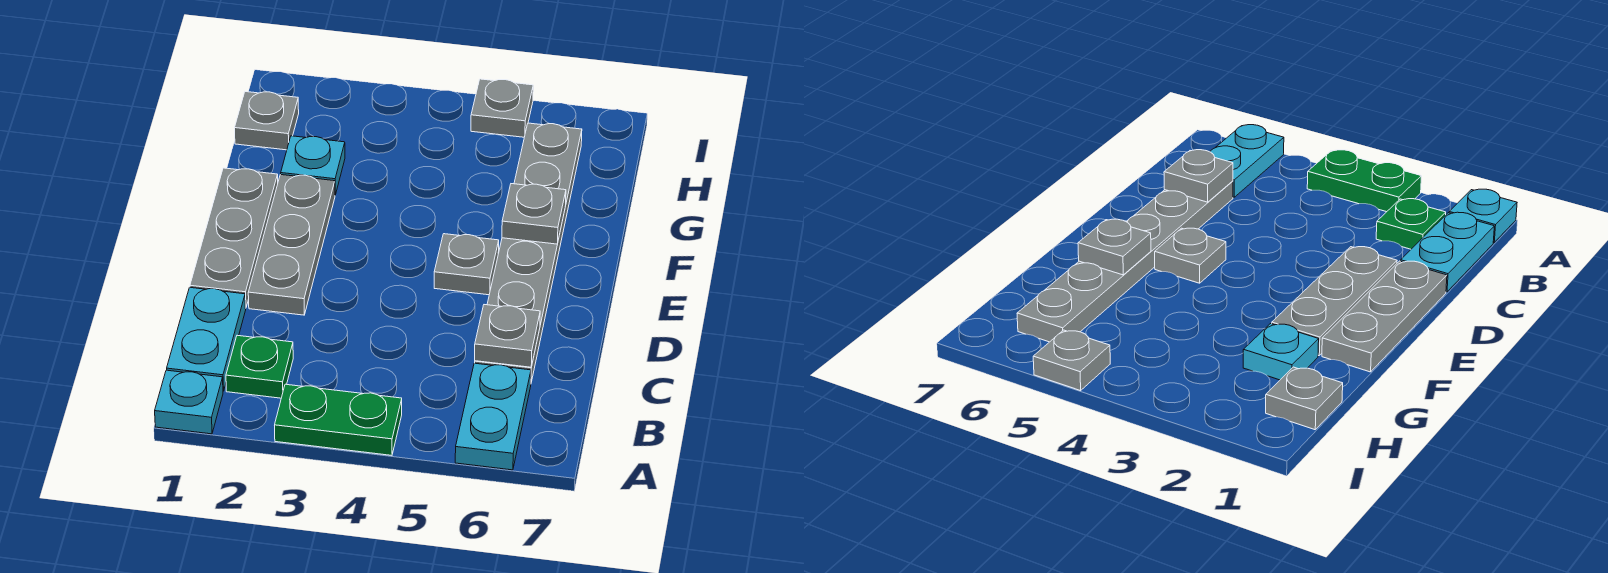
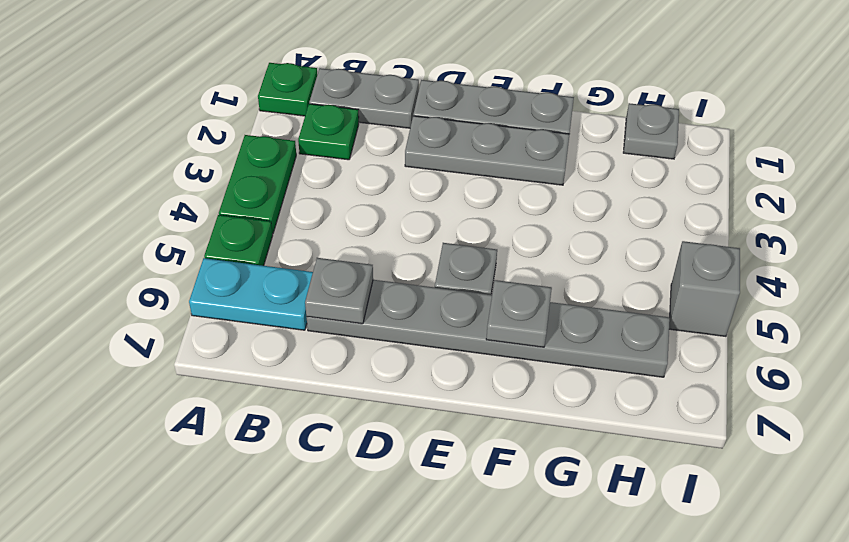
cyan plate A1 level 1 -> green plate A1 level 1
none -> green plate A5 level 1
cyan plate B1:C1 level 1 -> grey plate B1:C1 level 1
cyan plate G2 level 1 -> none
grey plate I5 level 1 -> grey brick I5 level 1

